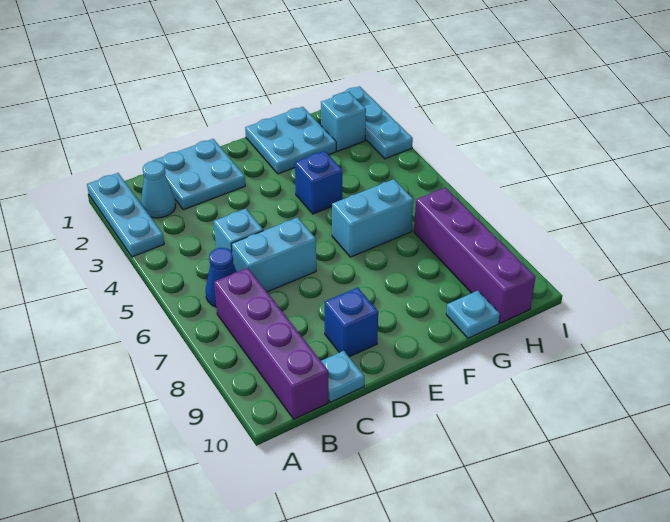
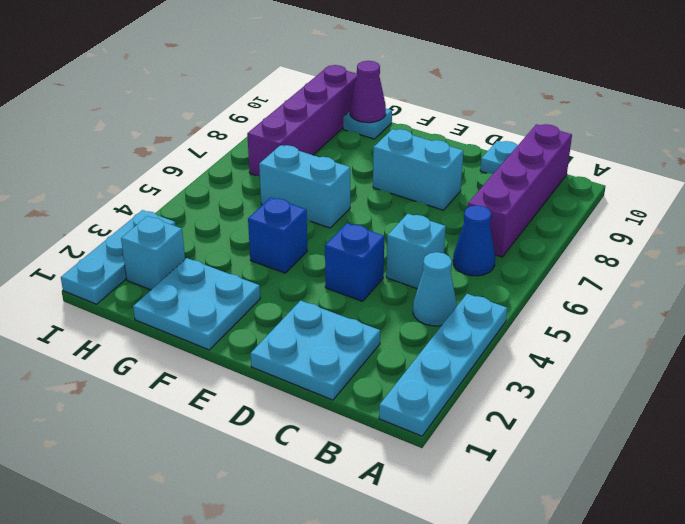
cyan plate A1:A3 level 1 -> cyan plate A1:A4 level 1
cyan cone B2 level 1 -> cyan cone B4 level 1
cyan brick C6:D6 level 1 -> cyan brick D8:E8 level 1
blue brick D9 level 1 -> blue brick D4 level 1
none -> purple cone G10 level 2

